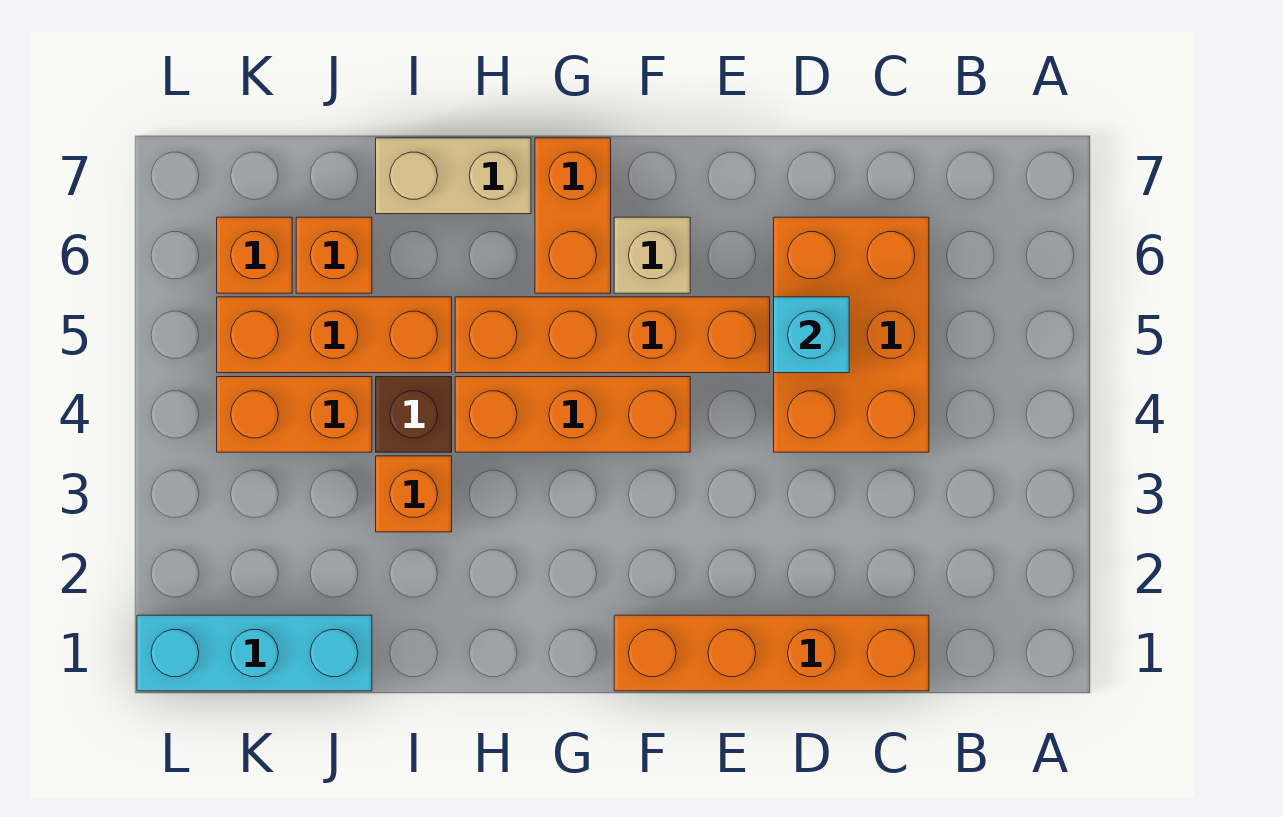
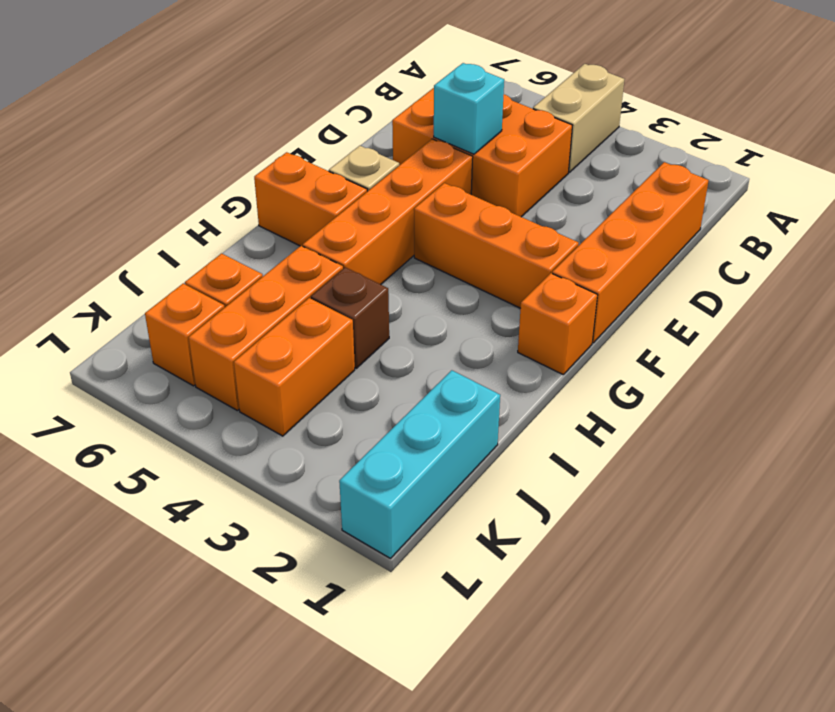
orange brick F4:H4 level 1 -> orange brick F2:F4 level 1
tan brick H7:I7 level 1 -> tan brick A4:B4 level 1
orange brick I3 level 1 -> orange brick G1 level 1

